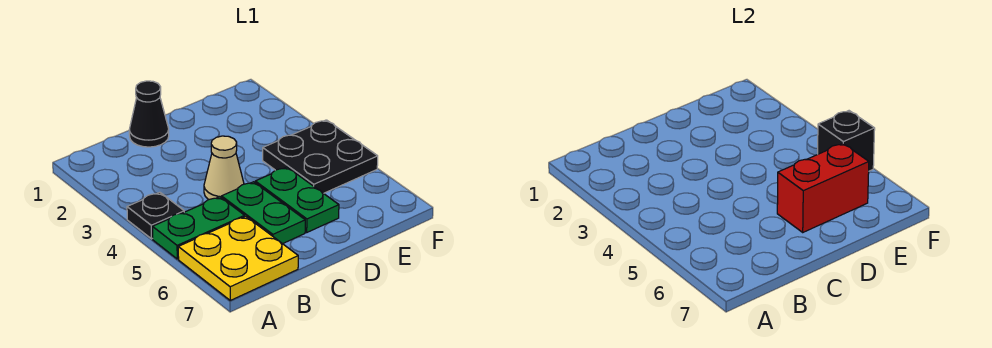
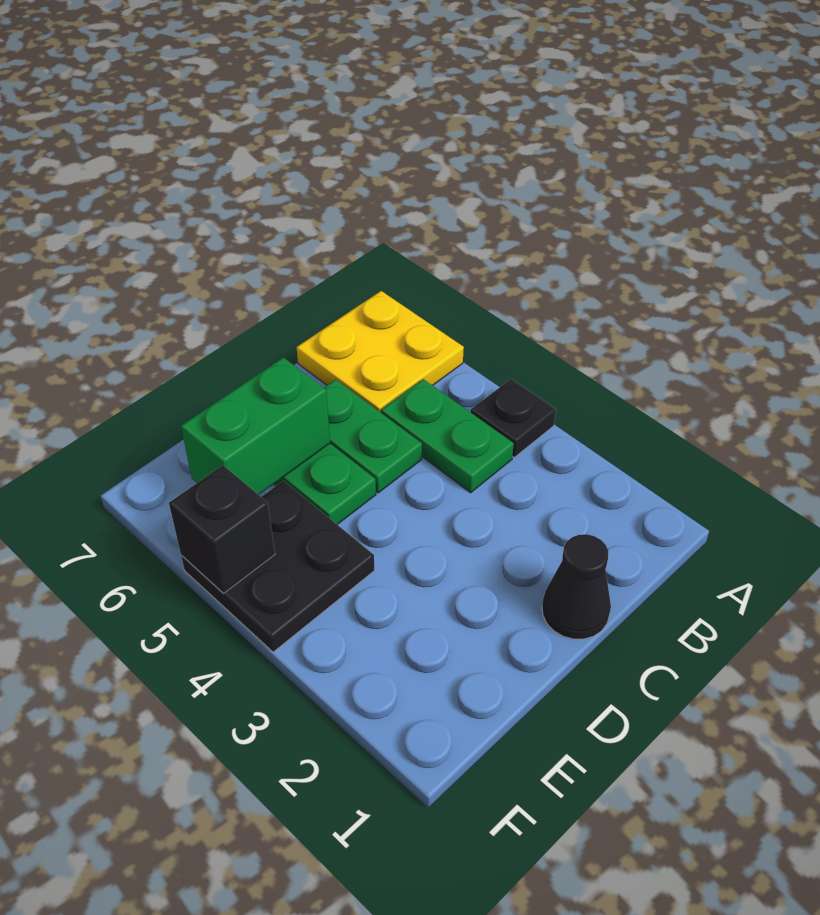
green plate A5:B5 level 1 -> green plate B4:B5 level 1
tan cone C4 level 1 -> none
red brick D6:E6 level 2 -> green brick D6:E6 level 2

